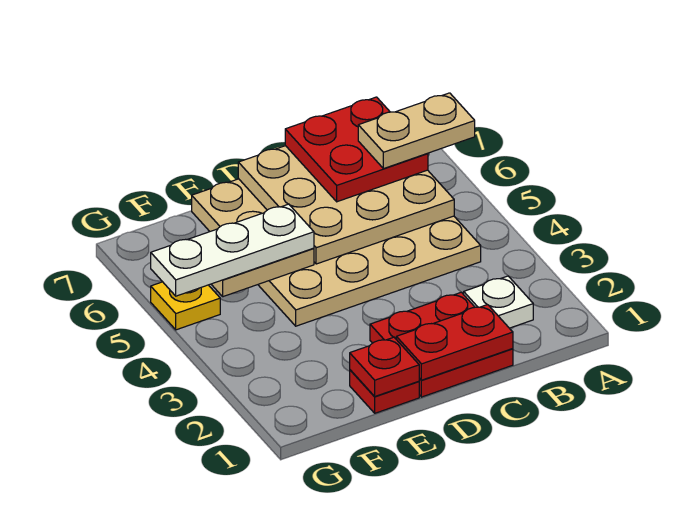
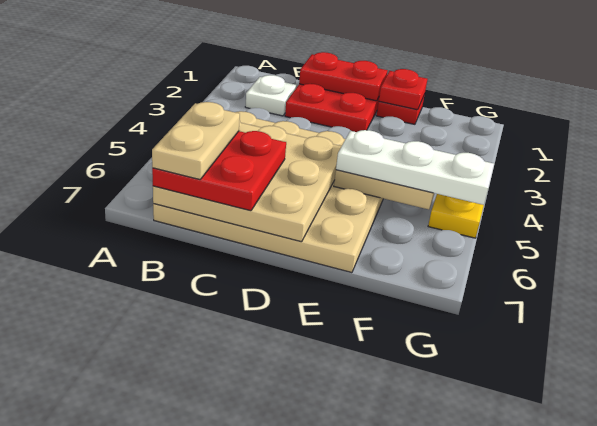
tan plate A6:B6 level 4 -> tan plate B6:B7 level 4

